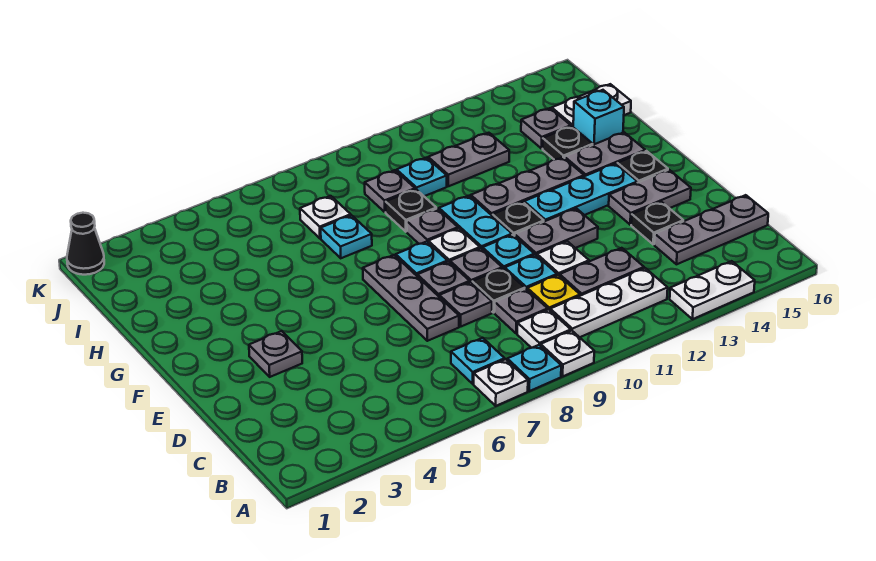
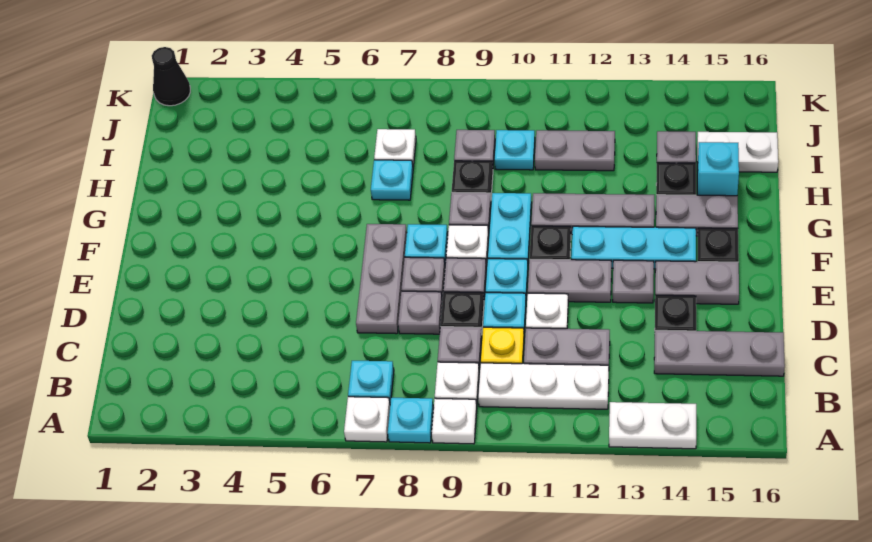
grey plate E3 level 1 -> grey plate E13 level 1

